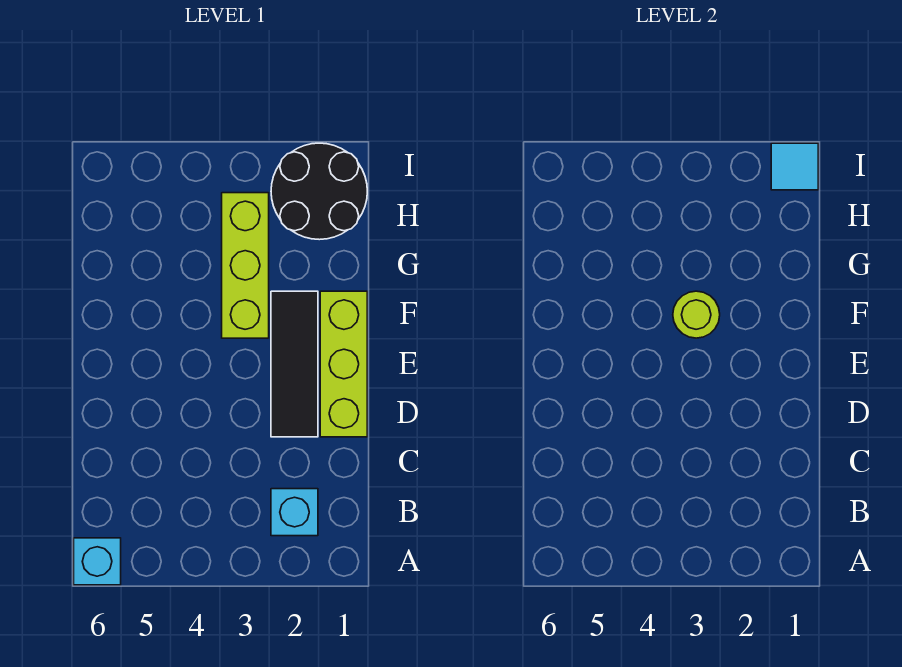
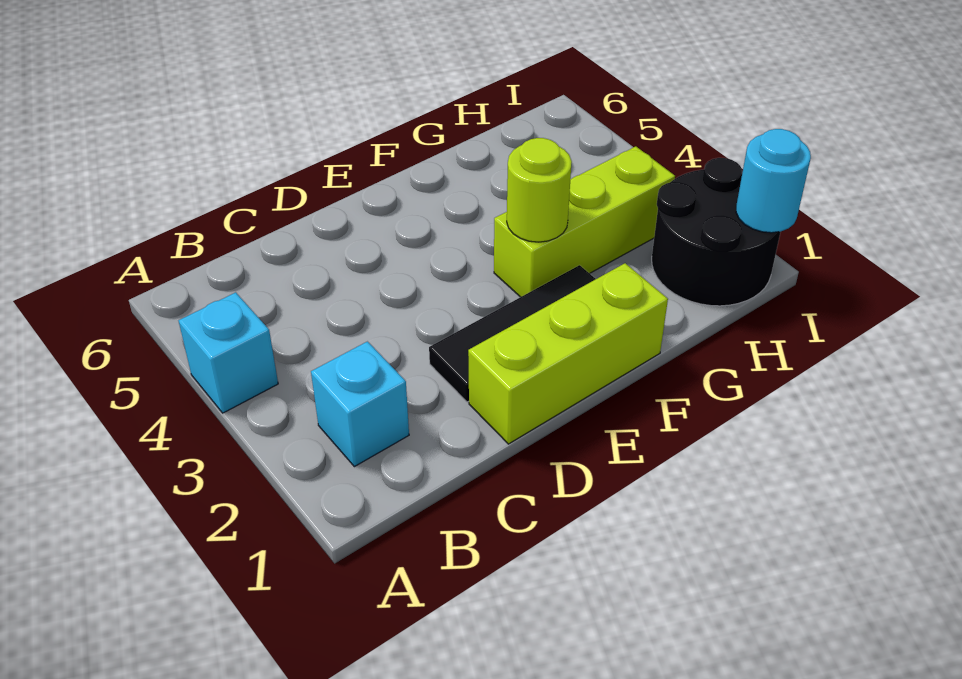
cyan brick A6 level 1 -> cyan brick A4 level 1
cyan tile I1 level 2 -> cyan round brick I1 level 2

